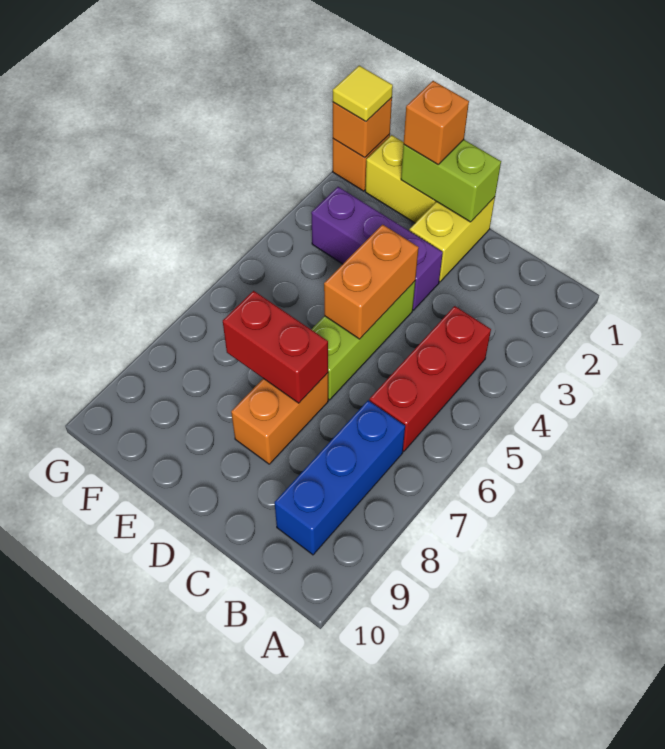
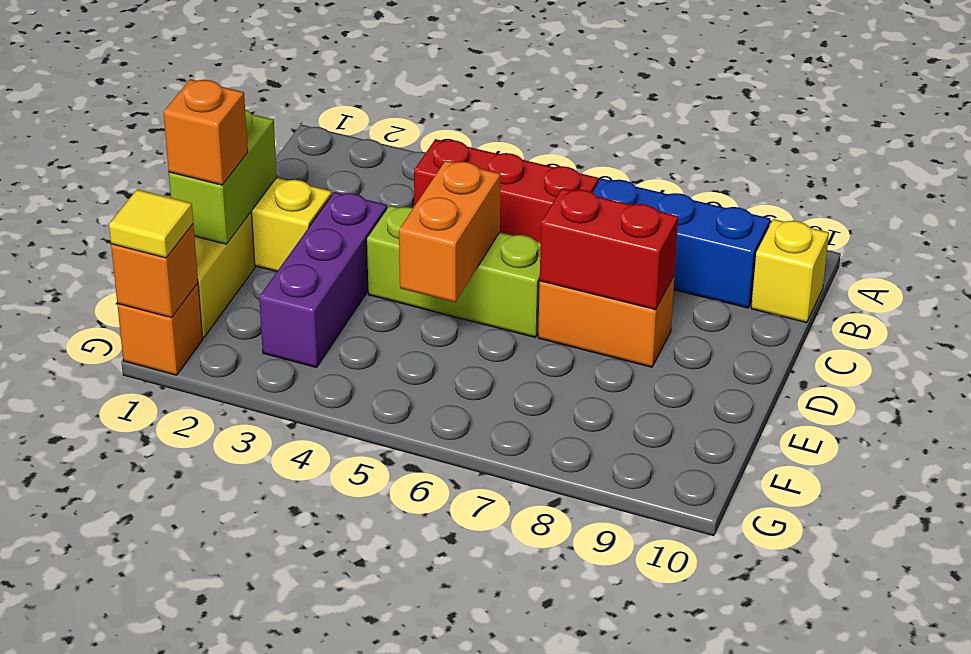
none -> yellow brick B10 level 1
orange brick D4:D5 level 2 -> orange brick D5:E5 level 2
red brick D7:E7 level 2 -> red brick D7:D8 level 2

